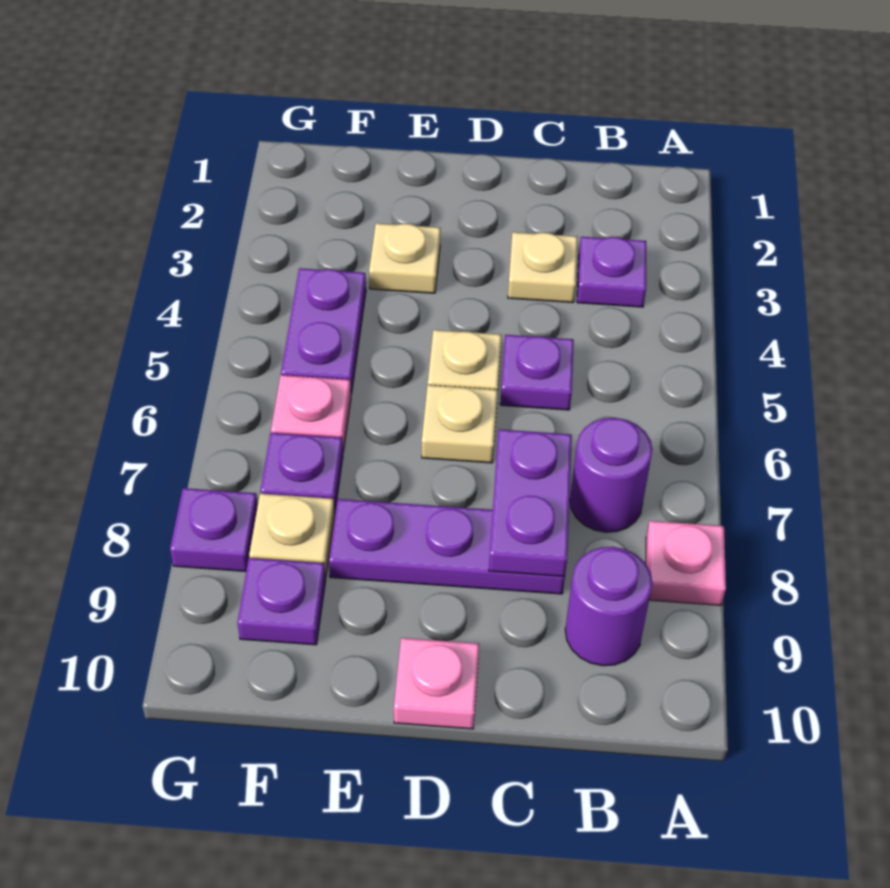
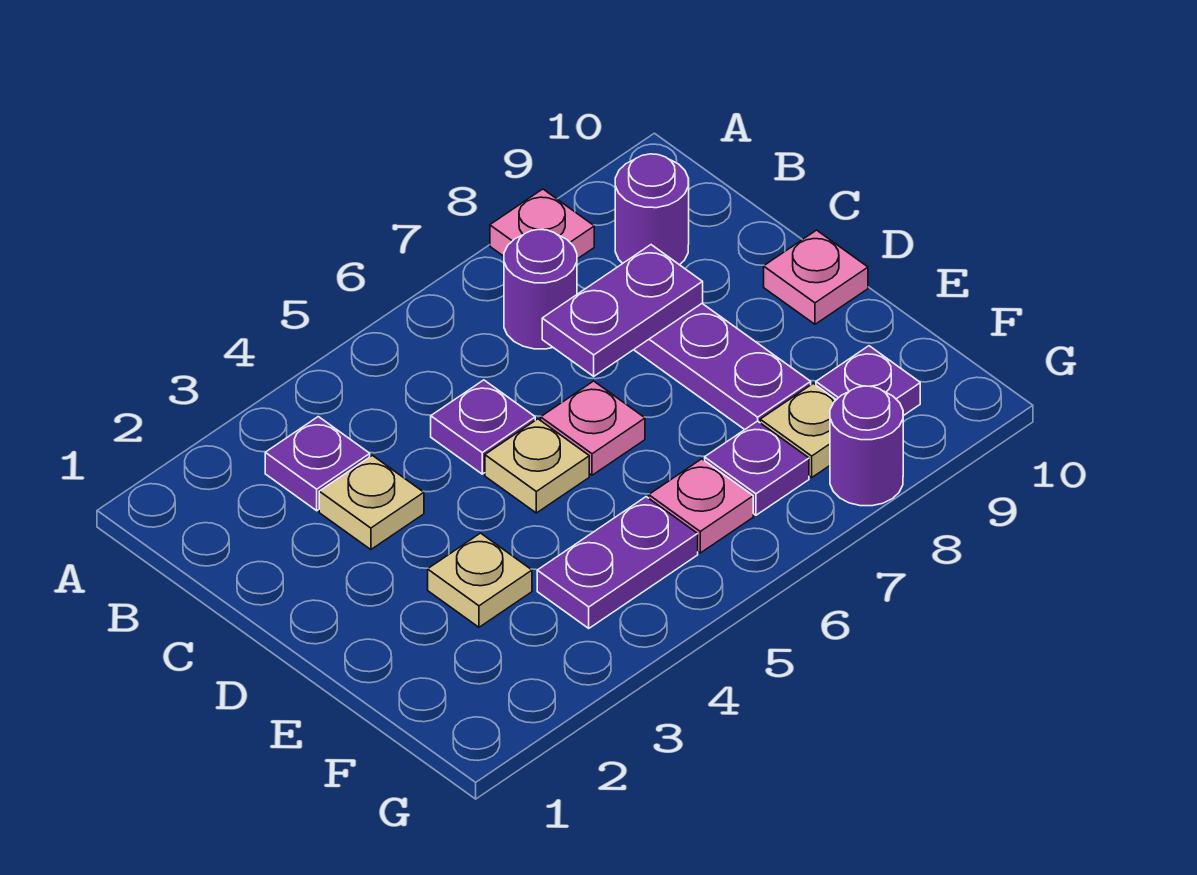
tan plate D6 level 1 -> pink plate D6 level 1
purple plate G8 level 1 -> purple round brick G8 level 1

